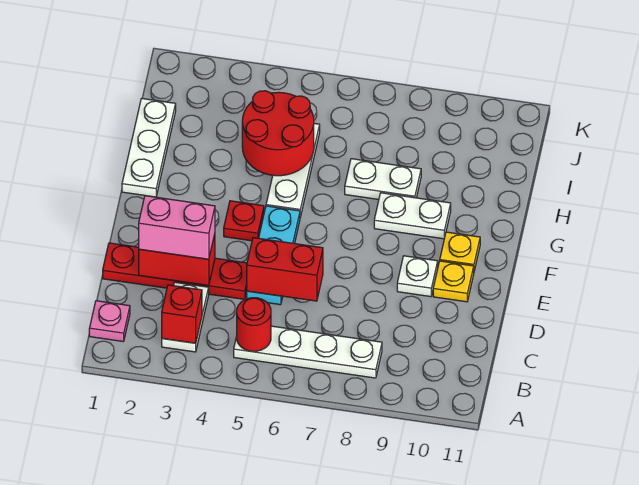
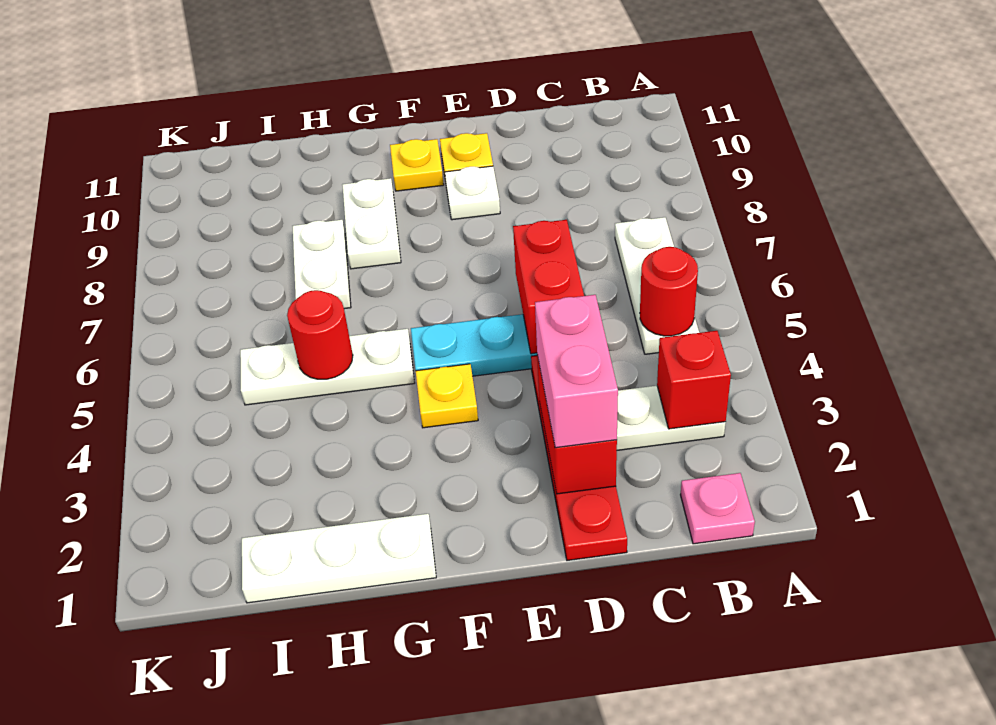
white plate B5:B8 level 1 -> white plate B5:B7 level 1
red plate F4 level 1 -> yellow plate F4 level 1
red round brick H4:I5 level 2 -> red round brick H5 level 2

